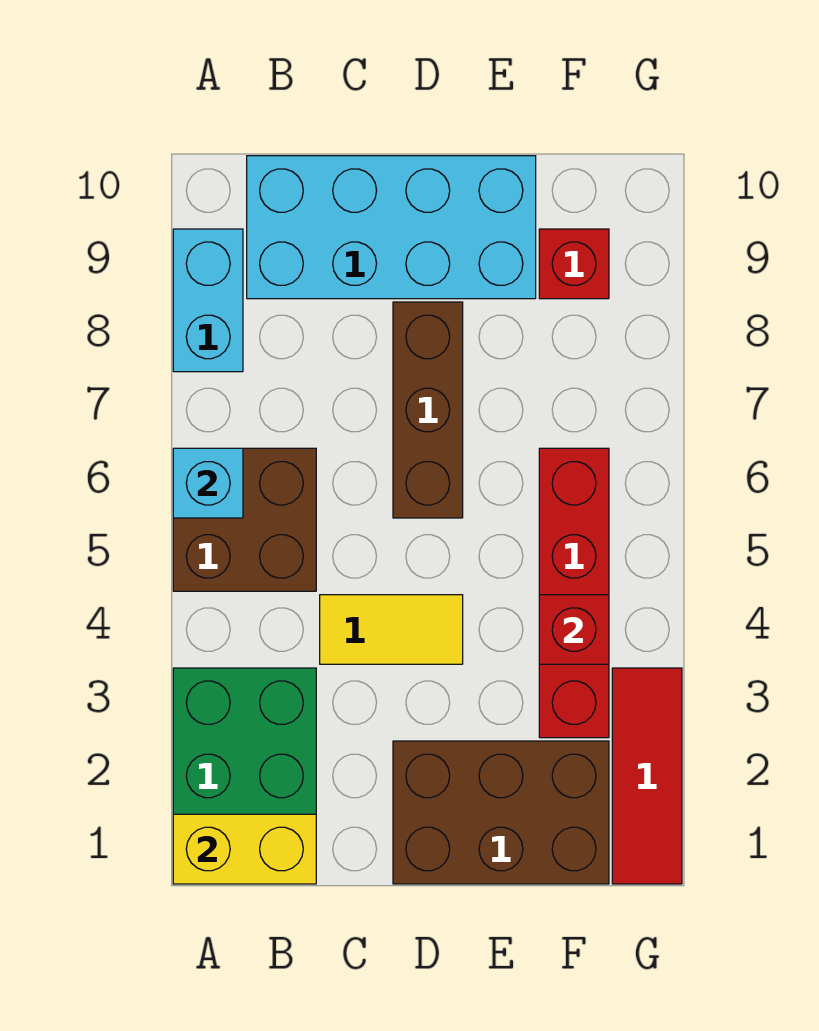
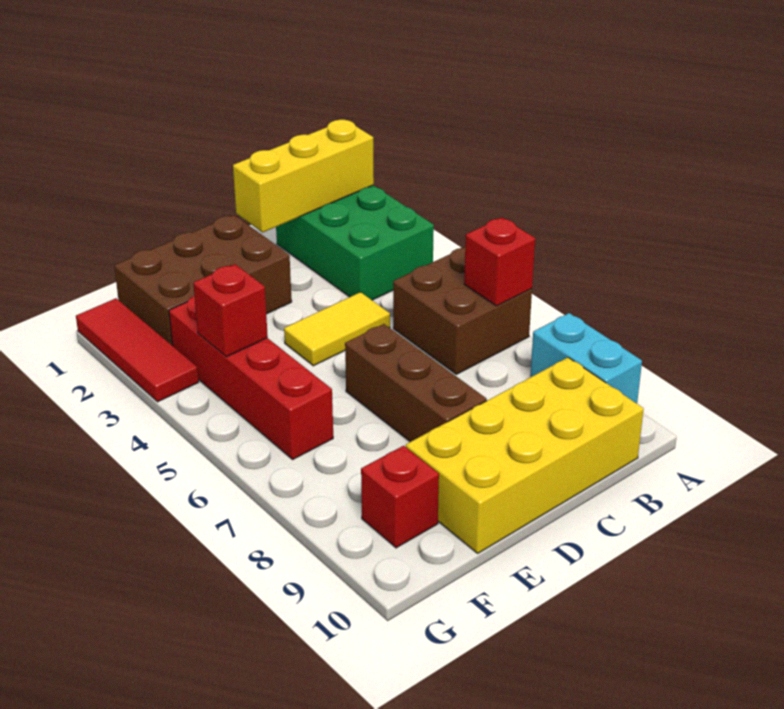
yellow brick A1:B1 level 2 -> yellow brick A1:C1 level 2
cyan brick A6 level 2 -> red brick A6 level 2
cyan brick B9:E10 level 1 -> yellow brick B9:E10 level 1

